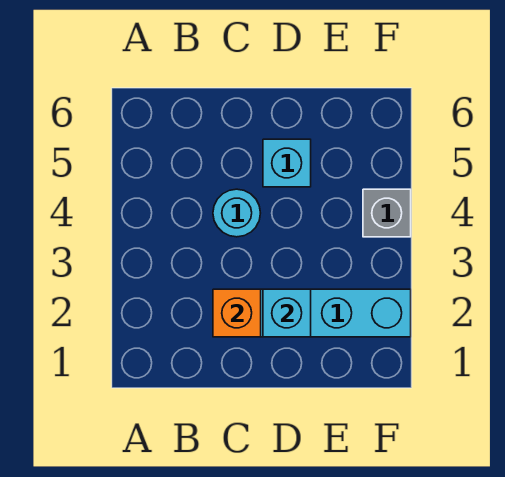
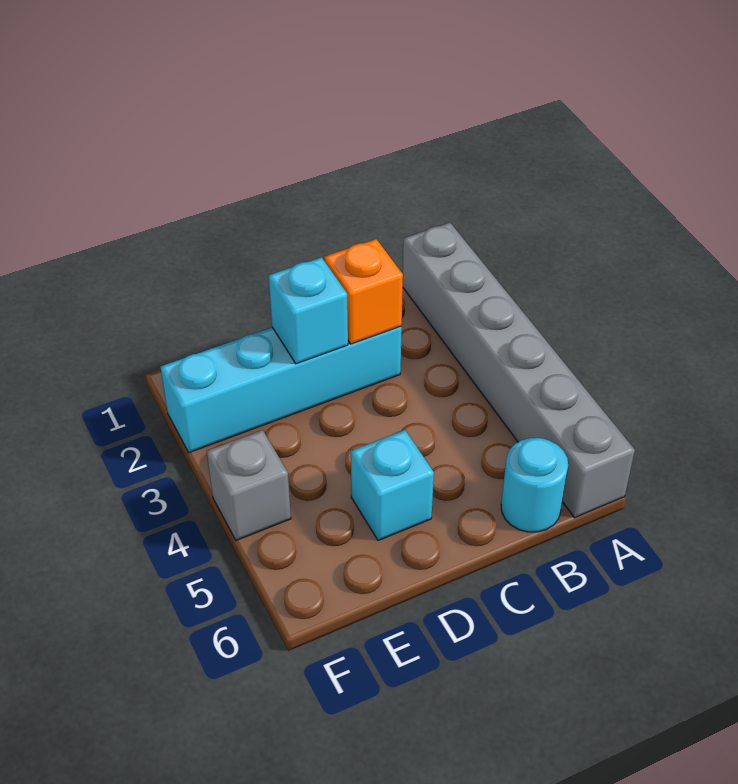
none -> grey brick A1:A6 level 1
cyan round brick C4 level 1 -> cyan round brick B6 level 1

